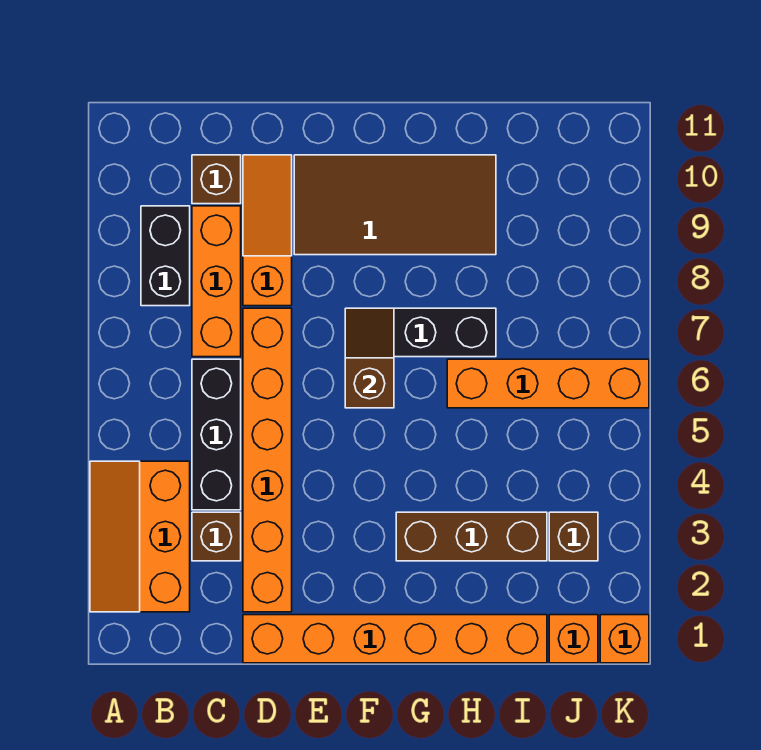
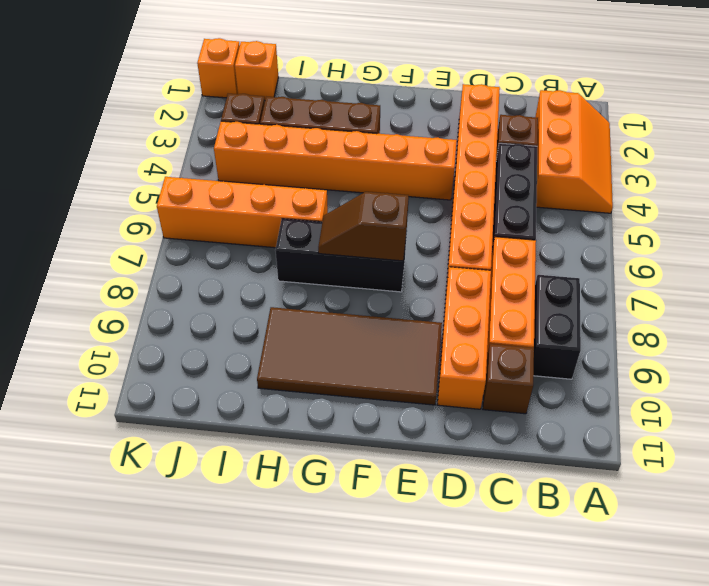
orange brick D1:I1 level 1 -> orange brick E4:J4 level 1
orange slope D8:D10 level 1 top 8 -> orange brick D8:D10 level 1
brown slope F6:F7 level 2 top 6 -> brown slope F7:G7 level 2 top F

